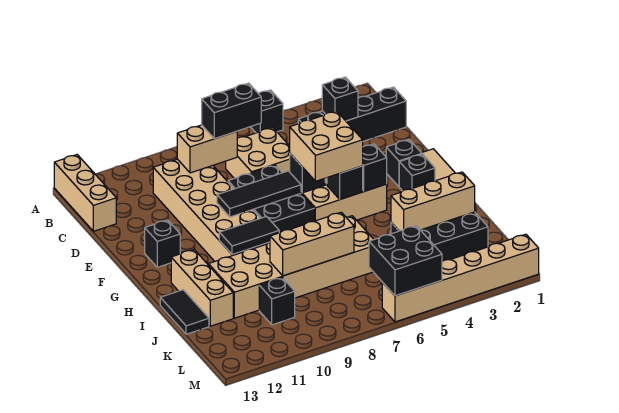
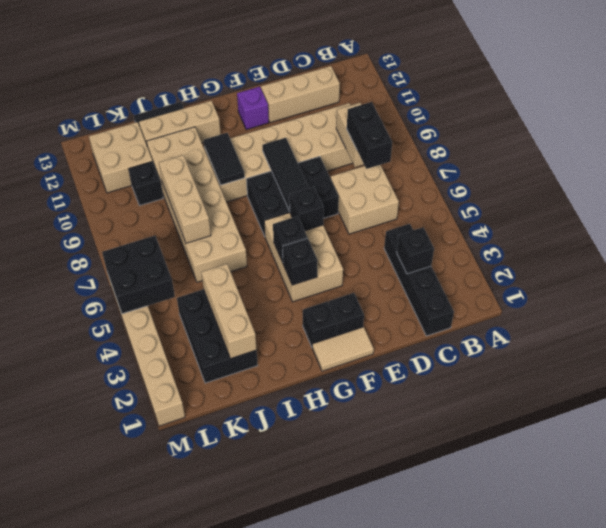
black brick A5 level 1 -> none
tan brick A13:C13 level 1 -> tan brick C12:E12 level 1
tan brick F5:G6 level 3 -> tan brick K11:L12 level 1
black brick F12 level 1 -> purple brick F12 level 1

